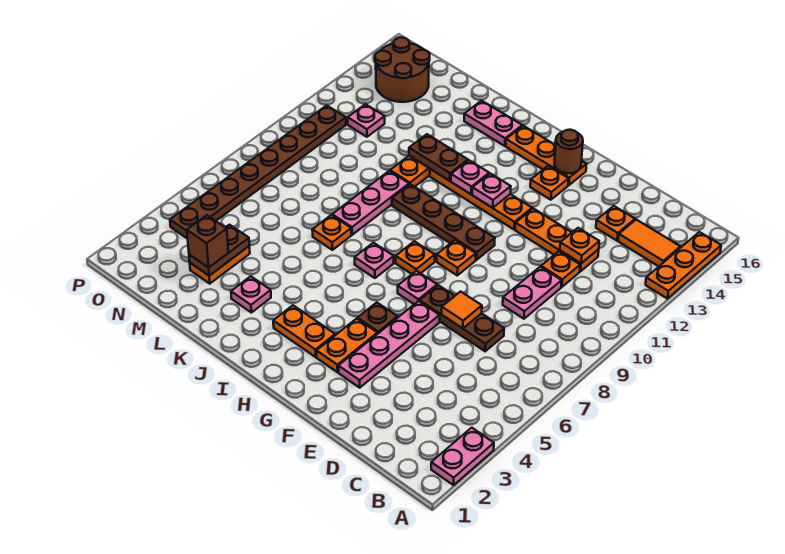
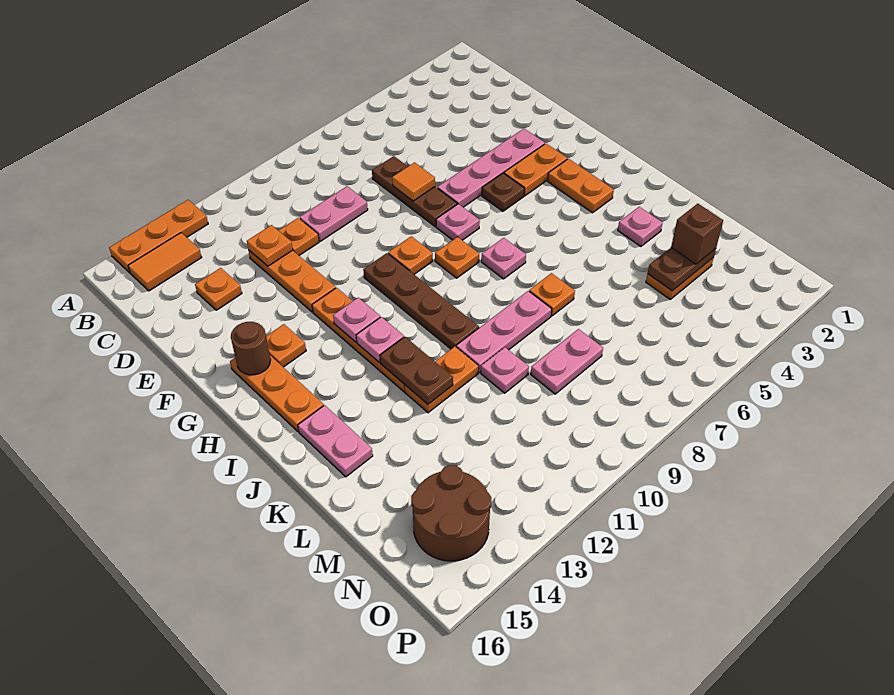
pink plate A2:A3 level 1 -> pink plate M8:M9 level 1
orange tile B14:C14 level 1 -> orange tile B14:B15 level 1
pink plate N12 level 1 -> pink plate L10 level 1
brown plate O4:O11 level 1 -> none

